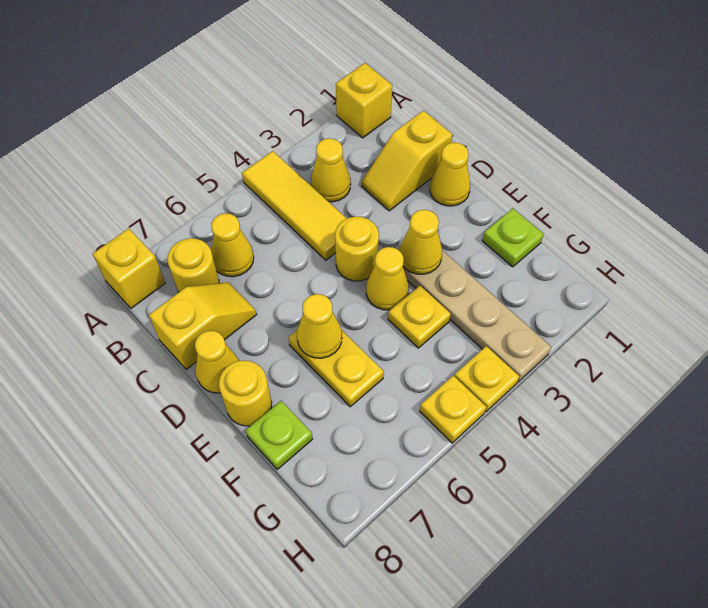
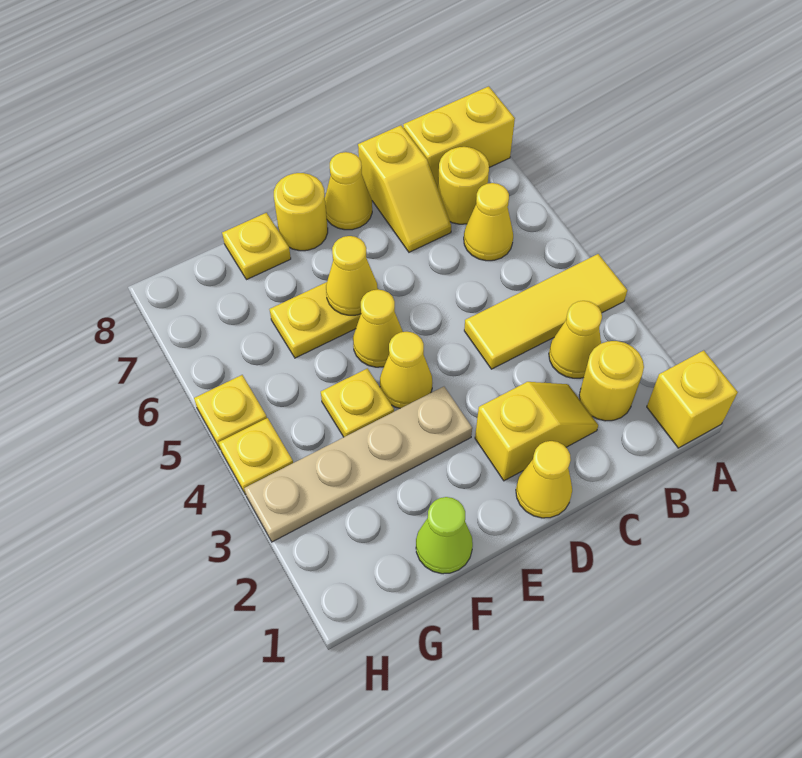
yellow brick A8 level 1 -> yellow brick A8:B8 level 1
yellow slope C1:C2 level 1 top 1 -> yellow slope C2:D2 level 1 top D
yellow round brick D4 level 1 -> yellow round brick B2 level 1
yellow cone E3 level 2 -> yellow cone E5 level 1
lime plate F1 level 1 -> lime cone F1 level 1
lime plate F8 level 1 -> yellow plate F8 level 1

